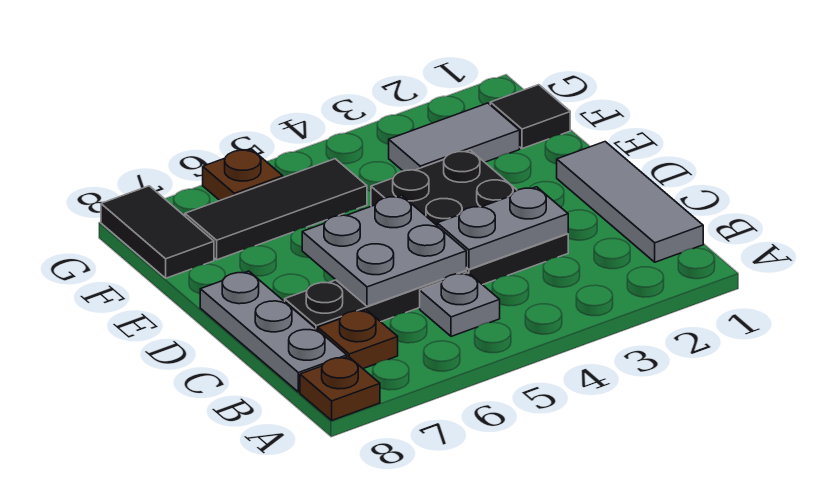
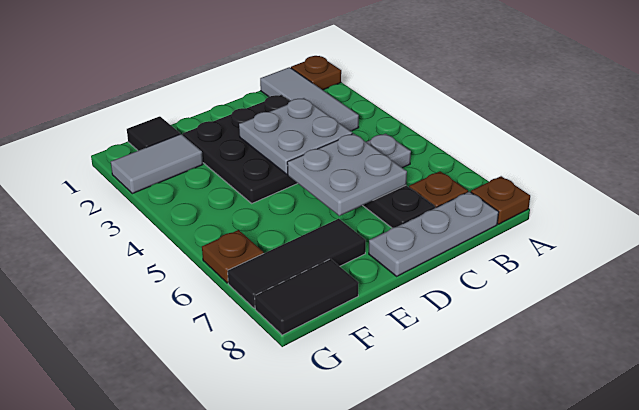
none -> brown plate A1 level 1
grey tile B1:D1 level 1 -> grey tile B1:B3 level 1
black plate C3:E4 level 1 -> black plate C2:E4 level 1
grey plate C3:C4 level 2 -> grey plate C3:D4 level 2
grey tile F2:F3 level 1 -> grey tile F2:G2 level 1
black tile F5:F7 level 1 -> black tile E7:G7 level 1

